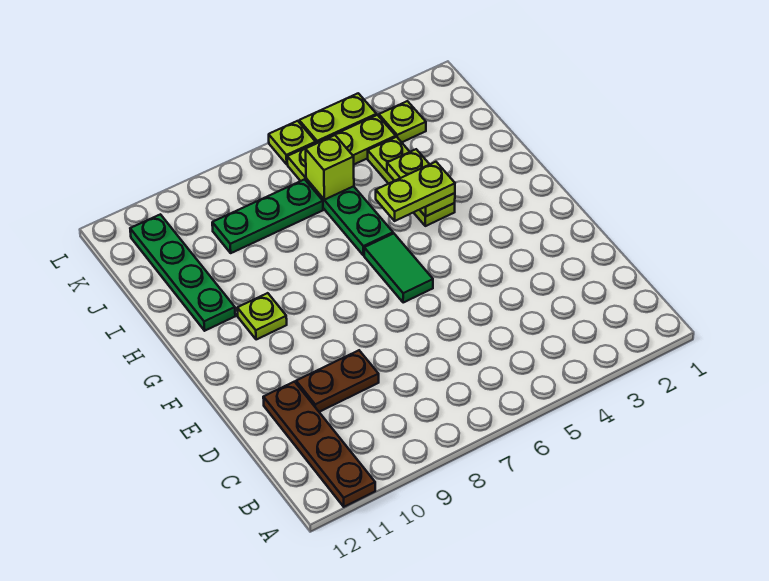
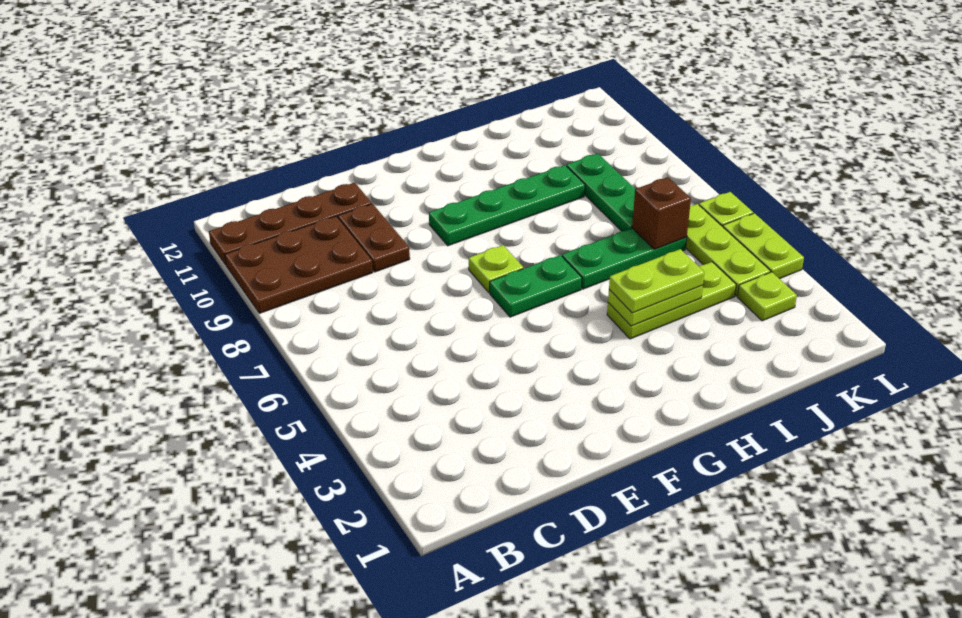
none -> brown plate A9:C10 level 1
green tile F6:G6 level 1 -> green plate F6:G6 level 1
lime plate G10 level 1 -> lime plate F7 level 1
lime plate H4:H5 level 3 -> lime plate H4:I4 level 3
green plate H11:K11 level 1 -> green plate F9:I9 level 1
lime brick J6 level 2 -> brown brick J6 level 2

